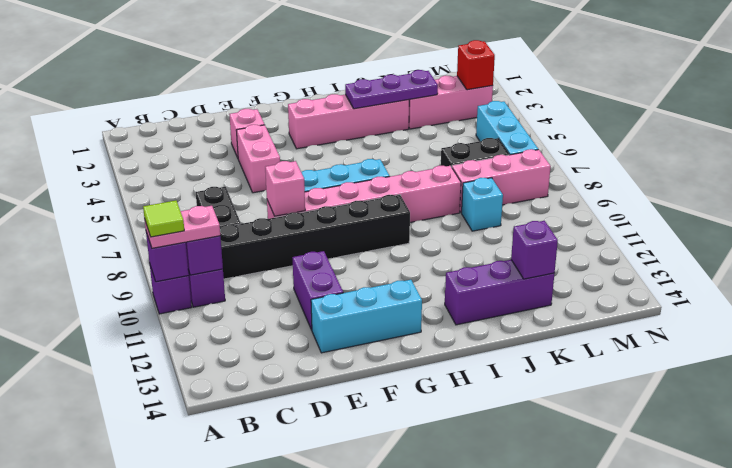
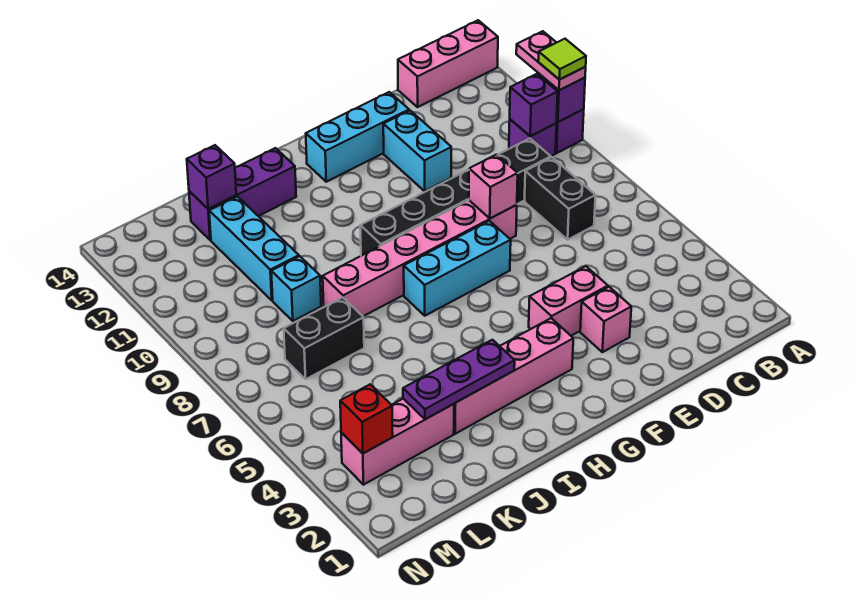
pink plate A10:B10 level 3 -> pink plate A10:A11 level 3
pink brick E4:E5 level 1 -> pink brick E4:F4 level 1
purple brick E11:E12 level 1 -> cyan brick E11:E12 level 1
pink brick K8:M8 level 1 -> pink brick A14:C14 level 1
cyan brick M5:M7 level 1 -> cyan brick K10:K12 level 1

